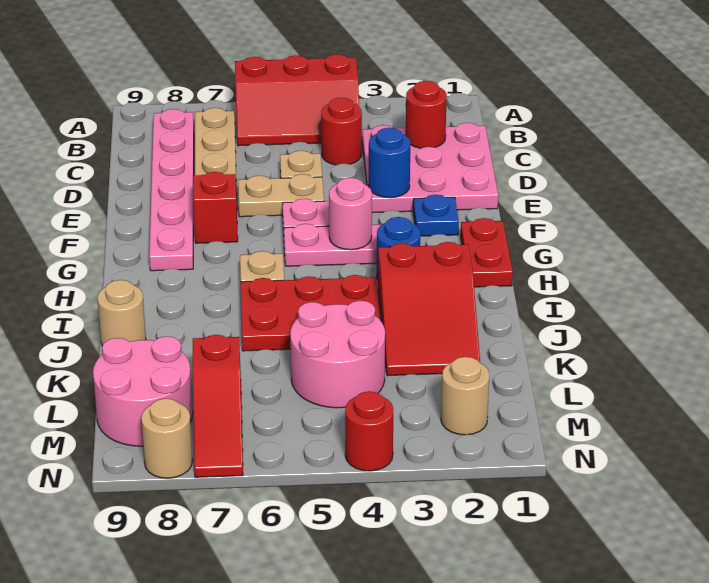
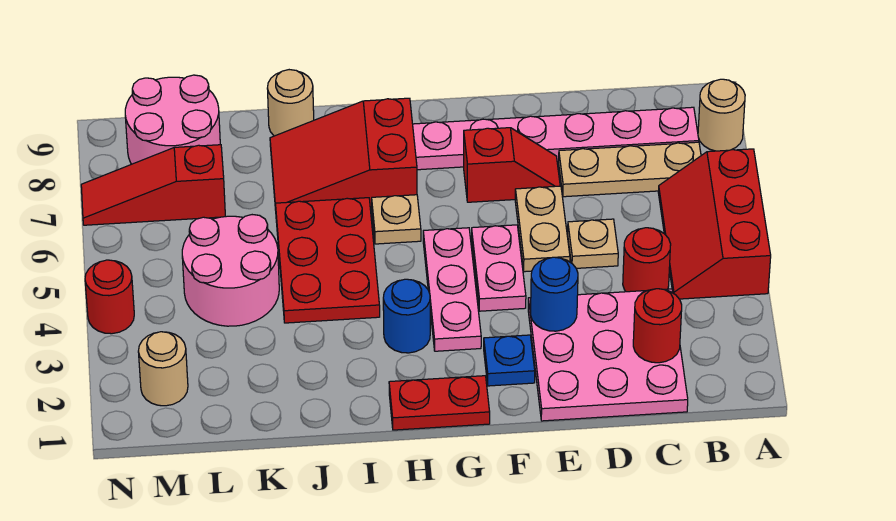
pink round brick G4 level 2 -> none
red slope I2:K3 level 1 top I -> red slope H7:J8 level 1 top H
tan round brick N8 level 1 -> tan round brick A8 level 1

